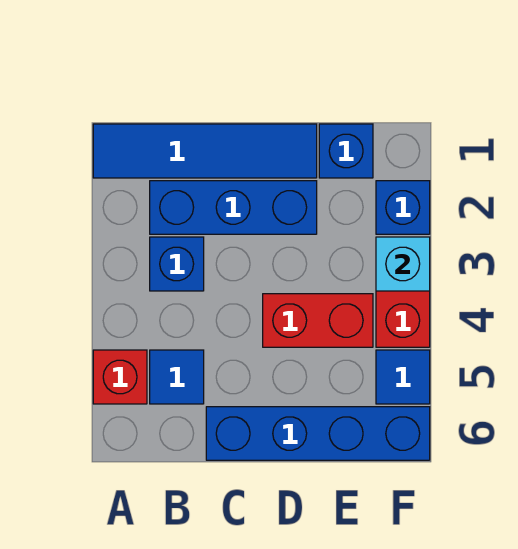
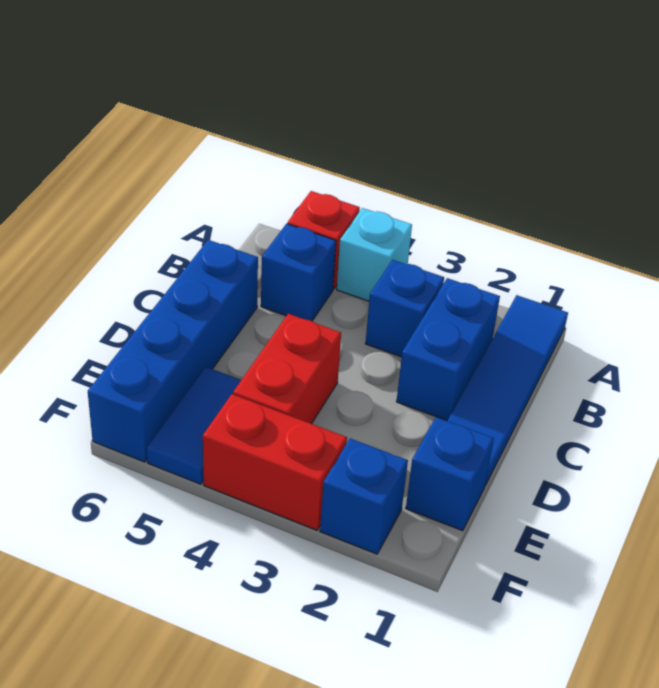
blue brick B2:D2 level 1 -> blue brick B2:C2 level 1
blue tile B5 level 1 -> blue brick B5 level 1
cyan brick F3 level 2 -> cyan brick A4 level 1
blue tile F5 level 1 -> blue tile E5:F5 level 1

